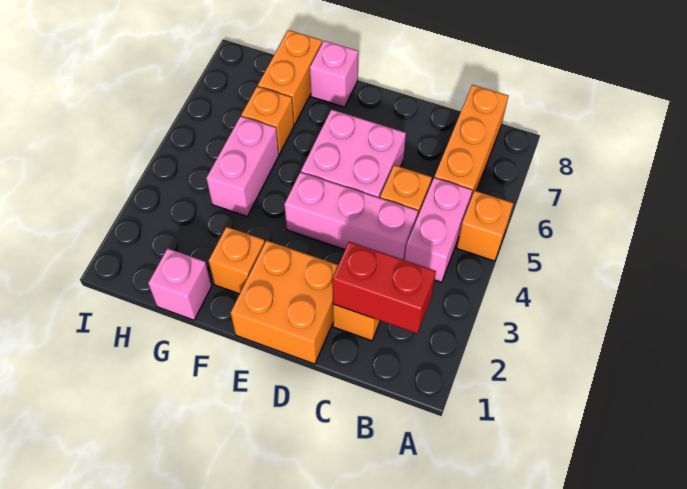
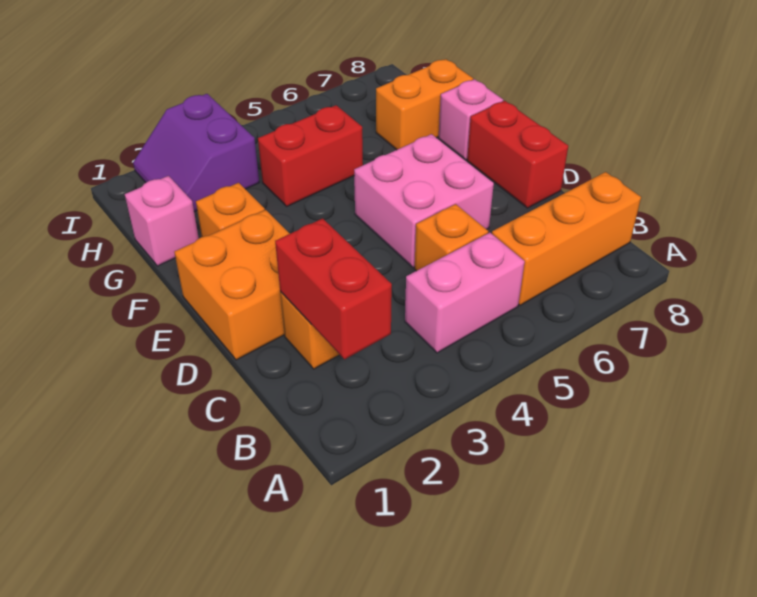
orange brick A5 level 1 -> none
pink brick C4:E4 level 1 -> none
none -> red brick D8:E8 level 1
pink brick G4:G5 level 1 -> red brick G4:G5 level 1
orange brick G6 level 1 -> none
none -> purple slope H2:I3 level 1 top 3

